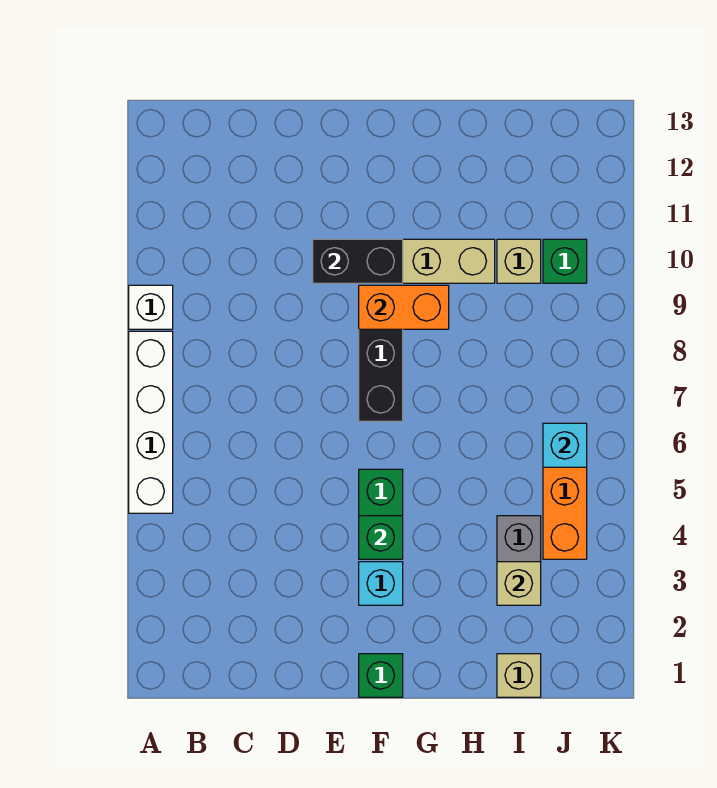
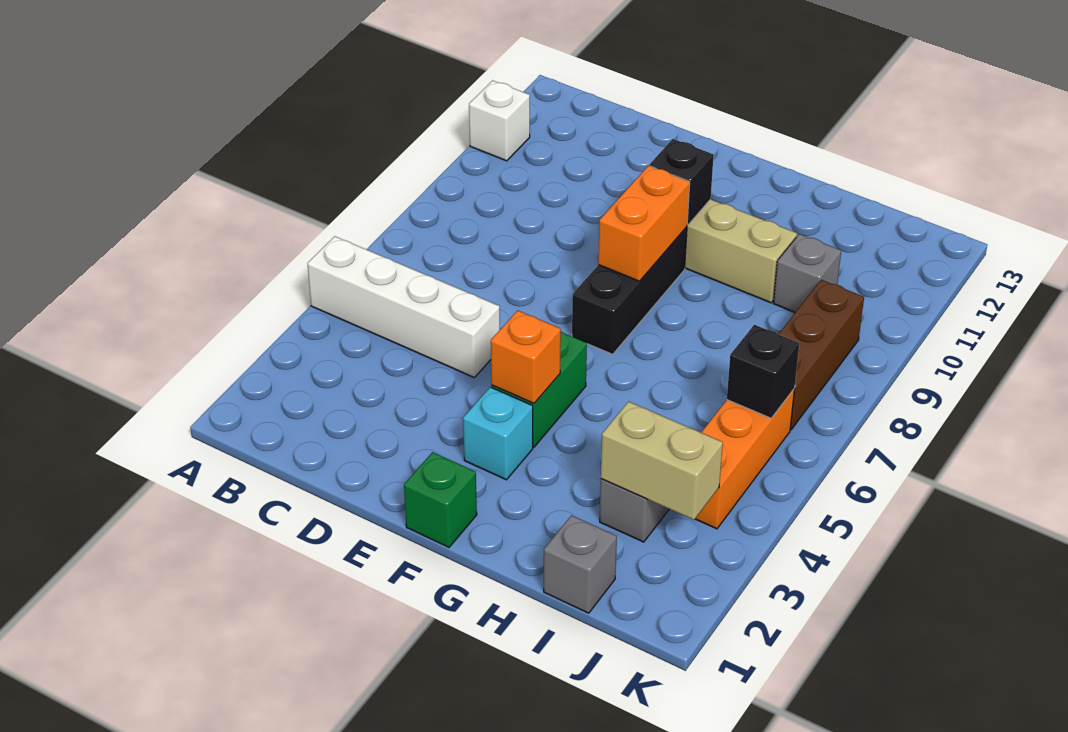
white brick A5:A8 level 1 -> white brick A5:D5 level 1
white brick A9 level 1 -> white brick A11 level 1
black brick E10:F10 level 2 -> black brick F10 level 2
green brick F4 level 2 -> orange brick F4 level 2
orange brick F9:G9 level 2 -> orange brick F8:F9 level 2
tan brick I1 level 1 -> grey brick I1 level 1
tan brick I3 level 2 -> tan brick I3:J3 level 2
tan brick I10 level 1 -> grey brick I10 level 1
cyan brick J6 level 2 -> black brick J6 level 2
none -> brown brick J7:J9 level 1
green brick J10 level 1 -> none

